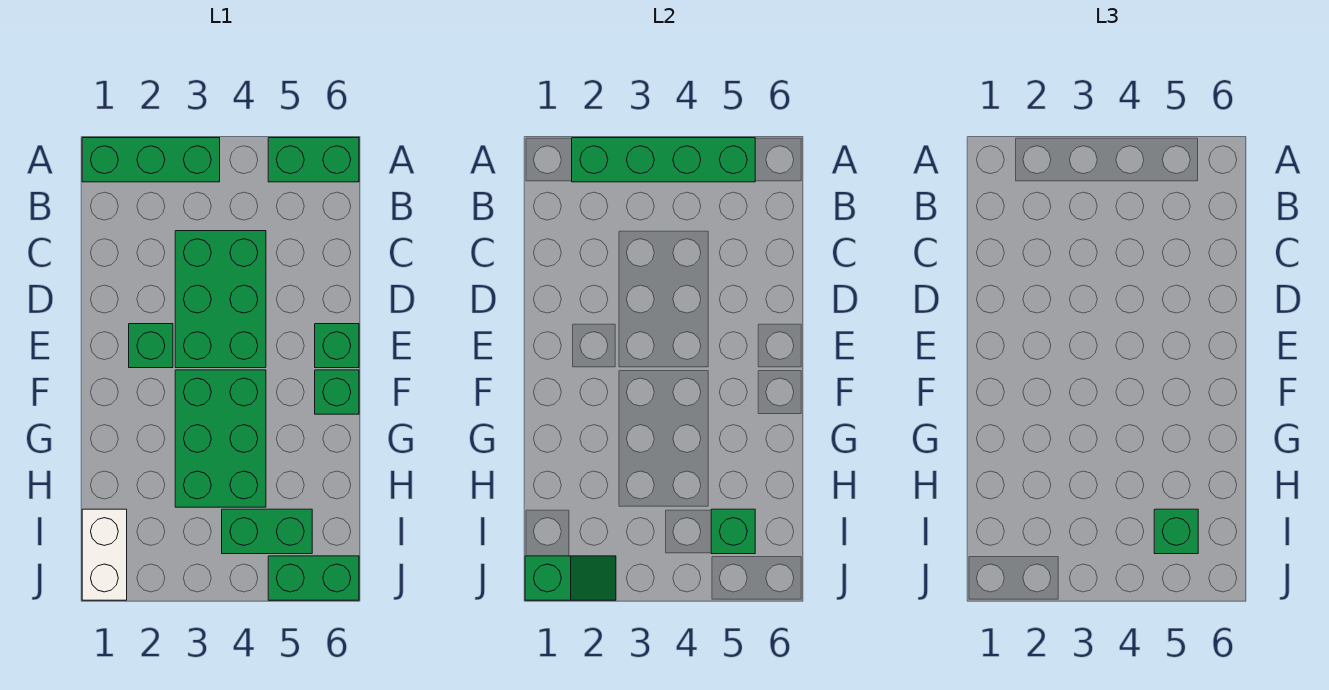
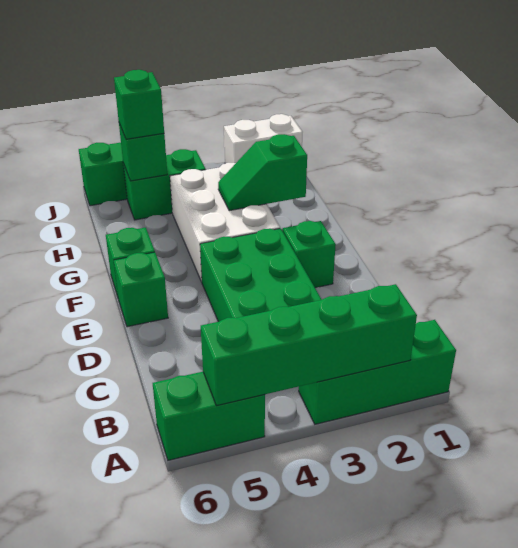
green brick F3:H4 level 1 -> white brick F3:H4 level 1
white brick I1:J1 level 1 -> white brick J1:J2 level 1
green slope J1:J2 level 2 top 1 -> green slope G2:G3 level 2 top 2

